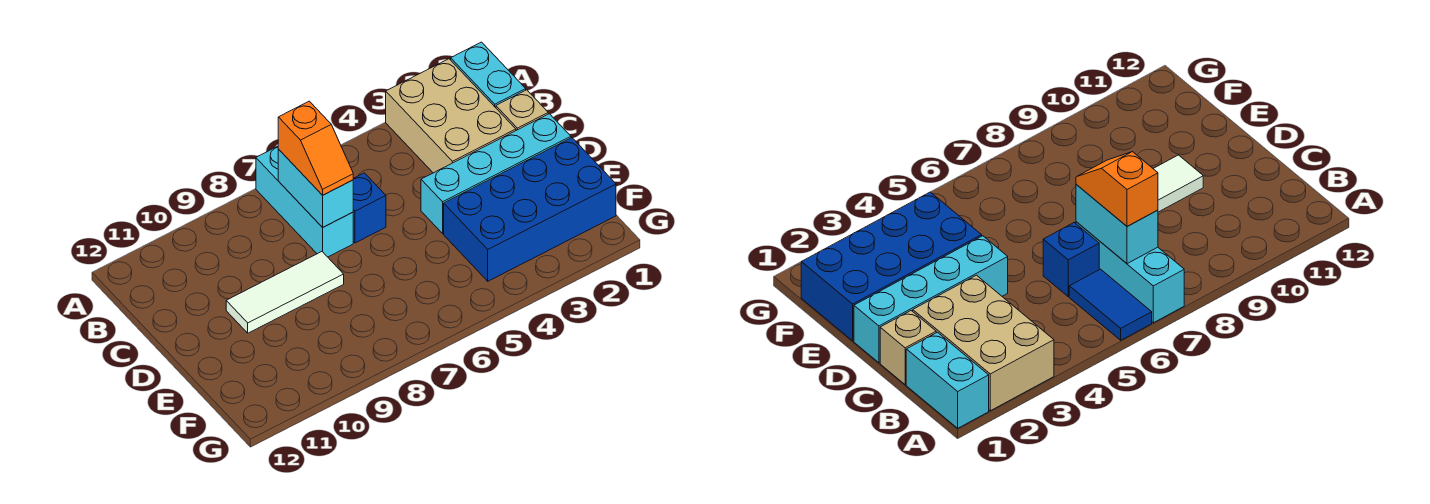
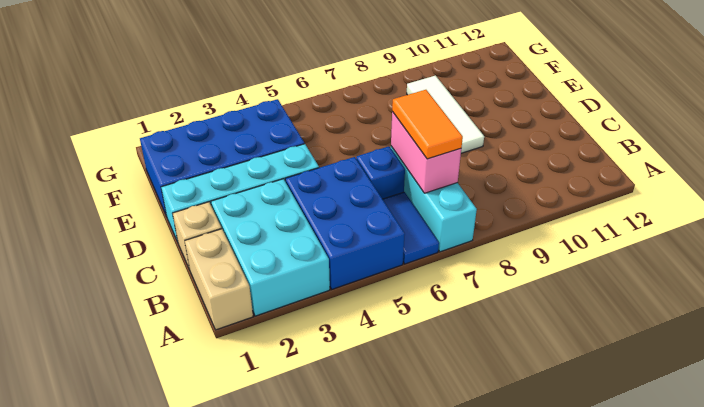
cyan brick A1:B1 level 1 -> tan brick A1:B1 level 1
tan brick A2:C3 level 1 -> cyan brick A2:C3 level 1
none -> blue brick A4:C5 level 1
cyan brick B7:C7 level 2 -> pink brick B7:C7 level 2
orange slope B7:C7 level 3 top B -> orange tile B7:C7 level 3
white tile D8:D10 level 1 -> white tile D9:F9 level 1

